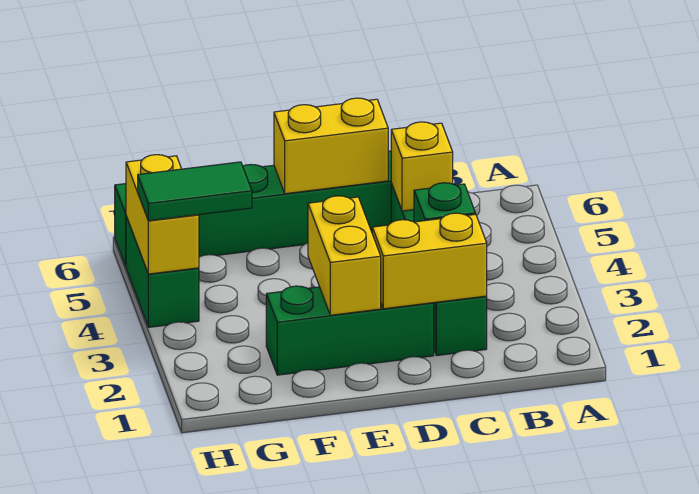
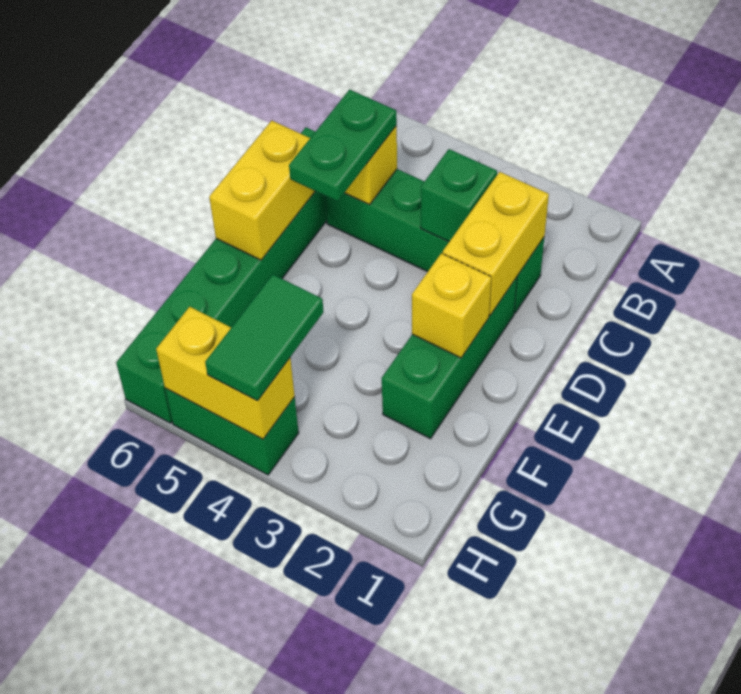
none -> green plate C5:D5 level 3
yellow brick E2:E3 level 2 -> yellow brick E2 level 2

